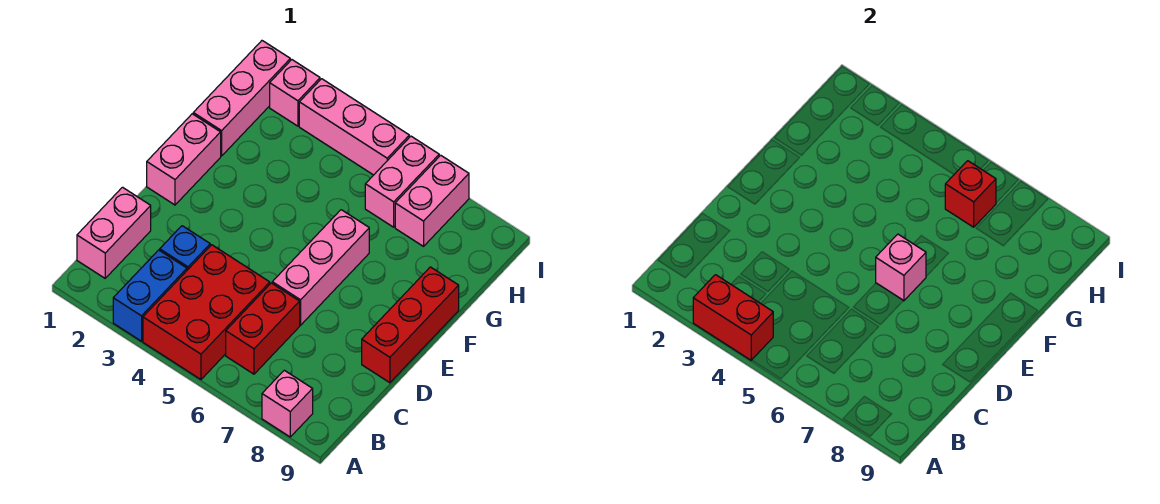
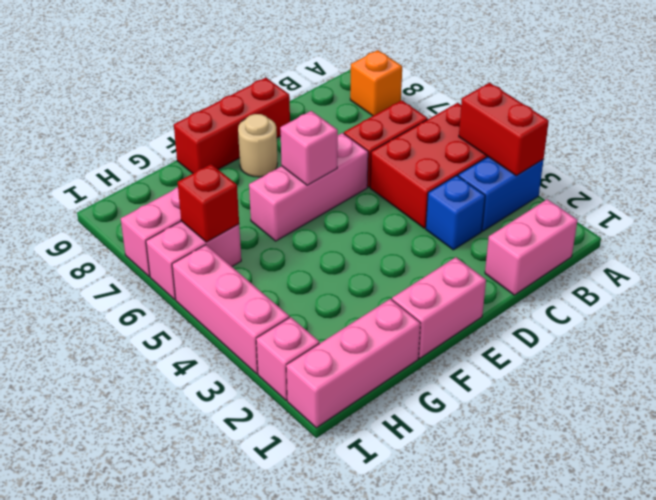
pink brick A8 level 1 -> orange brick A8 level 1
none -> tan round brick E8 level 1

